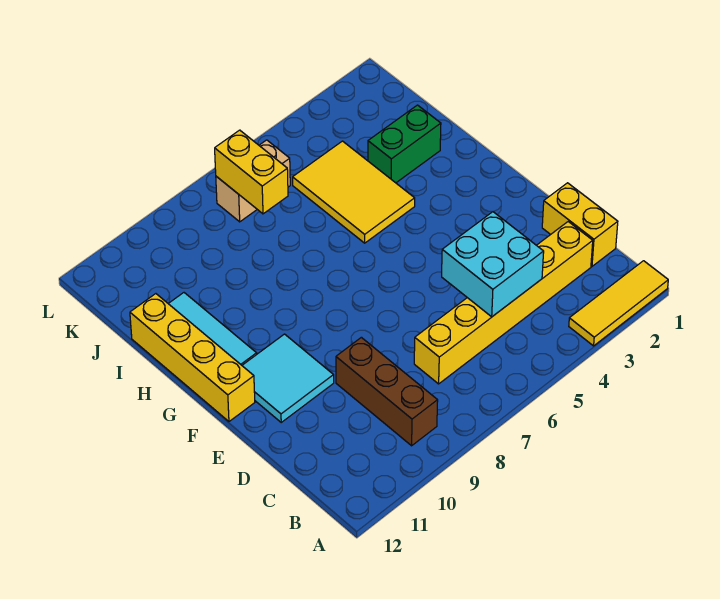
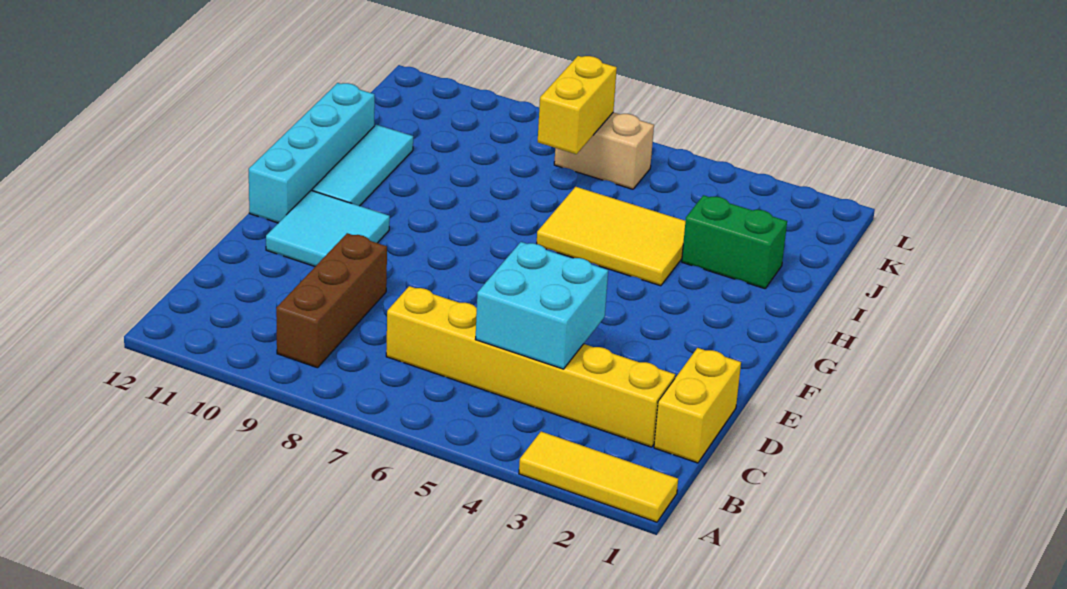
yellow brick F12:I12 level 1 -> cyan brick F12:I12 level 1
yellow tile H4:J5 level 1 -> yellow tile H4:I6 level 1

